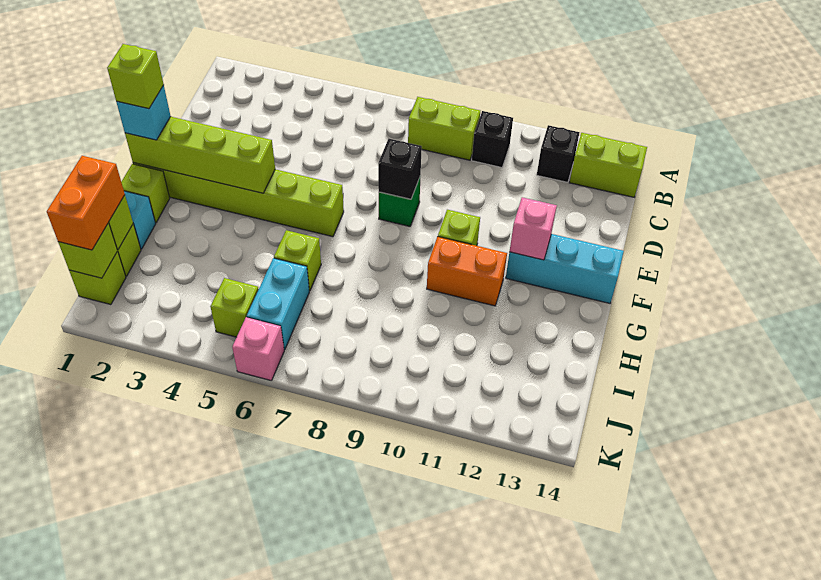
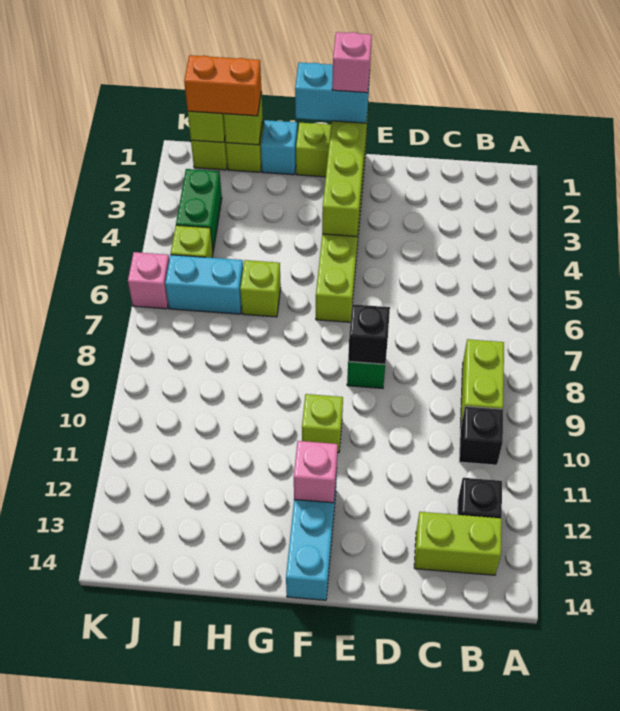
lime brick B13:B14 level 1 -> lime brick B13:C13 level 1
cyan brick F1 level 3 -> cyan brick F1:G1 level 3
lime brick F1 level 4 -> pink brick F1 level 4
orange brick G10:G11 level 1 -> none
none -> green brick J3:J4 level 1

